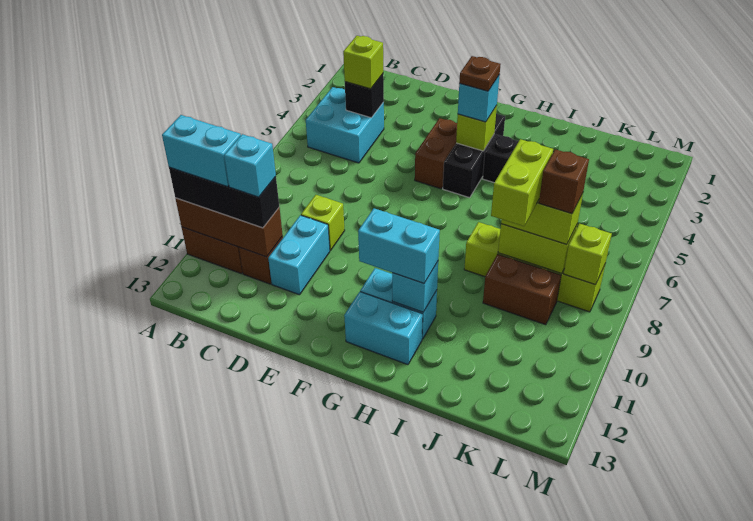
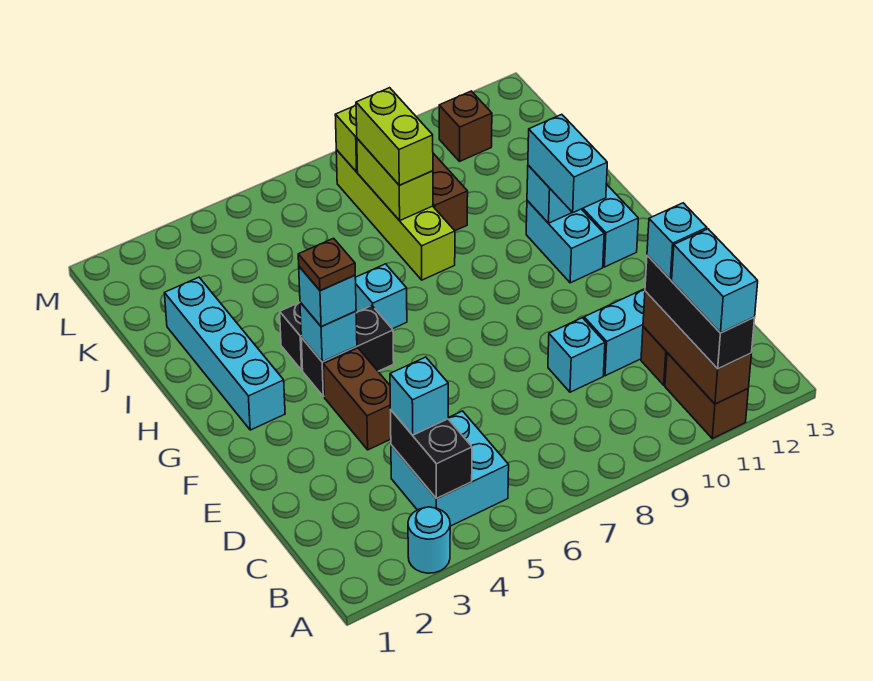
none -> cyan round brick A3 level 1
black brick C4 level 2 -> black brick B4:C4 level 2
lime brick C4 level 3 -> cyan brick C4 level 3
lime brick D9 level 1 -> cyan brick D9 level 1
brown brick F4:F5 level 1 -> brown brick E4:F4 level 1
none -> cyan brick G2:J2 level 1
black brick G3:G5 level 1 -> black brick G4:G5 level 1
lime brick G4 level 2 -> cyan brick G4 level 2
none -> cyan brick H6 level 1
lime brick J8:J9 level 4 -> none
brown brick K8 level 4 -> brown brick L11 level 1

